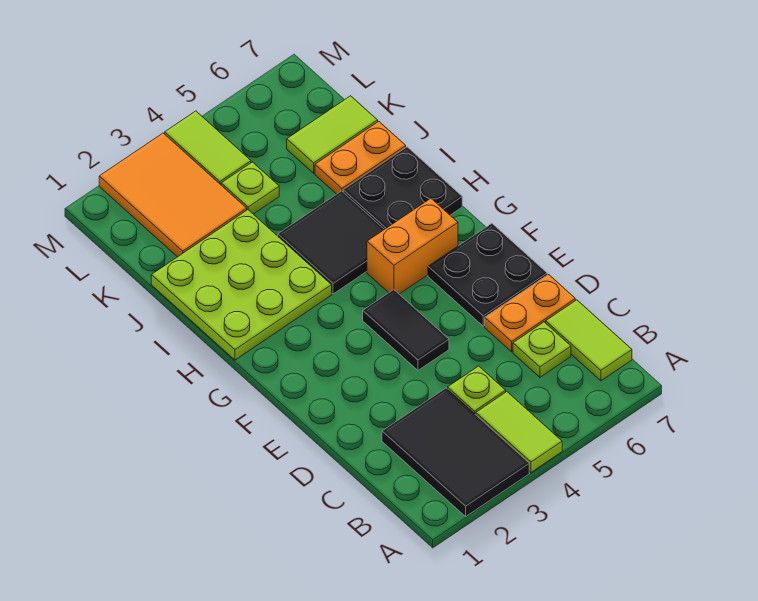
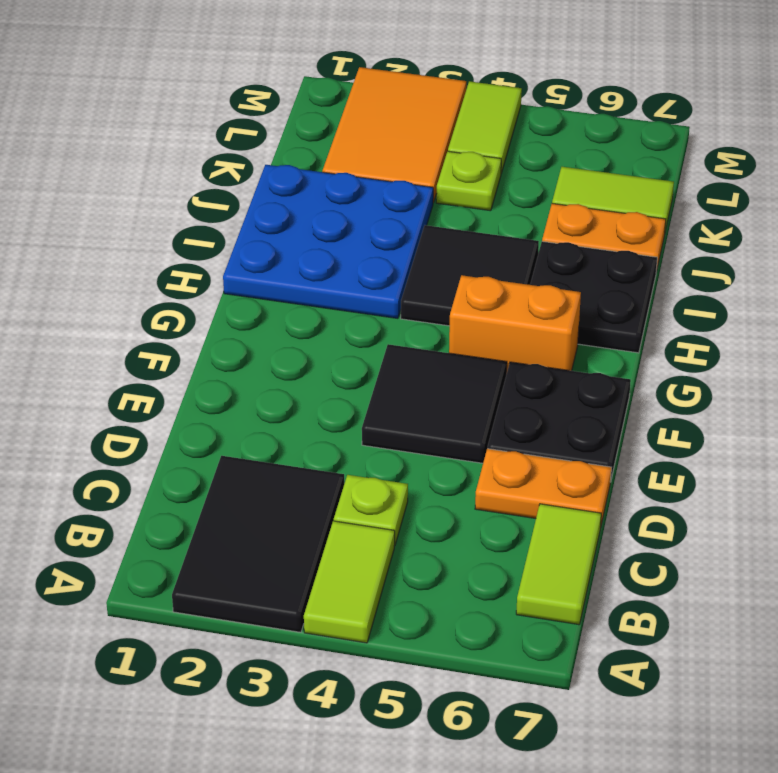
lime plate C6 level 1 -> none
black tile E4:F4 level 1 -> black tile E4:F5 level 1
lime plate H1:J3 level 1 -> blue plate H1:J3 level 1

